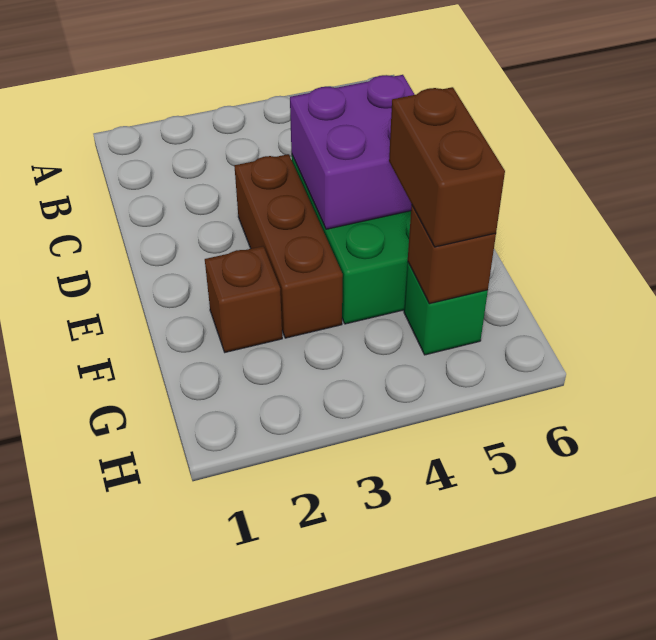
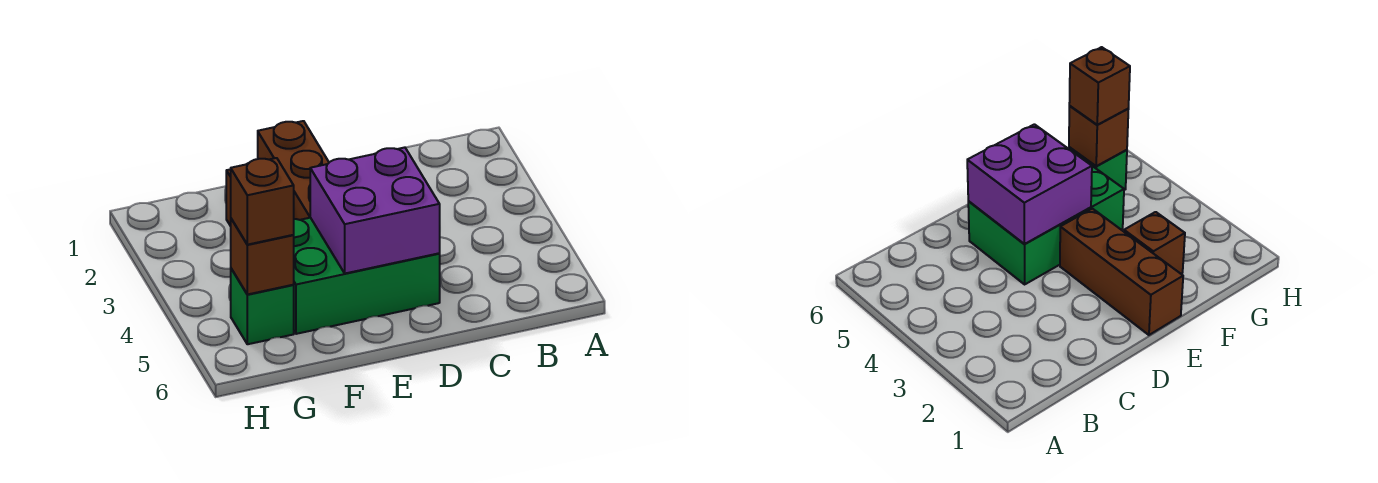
brown brick D3:F3 level 1 -> brown brick E1:E3 level 1
brown brick F5:G5 level 3 -> brown brick G5 level 3

